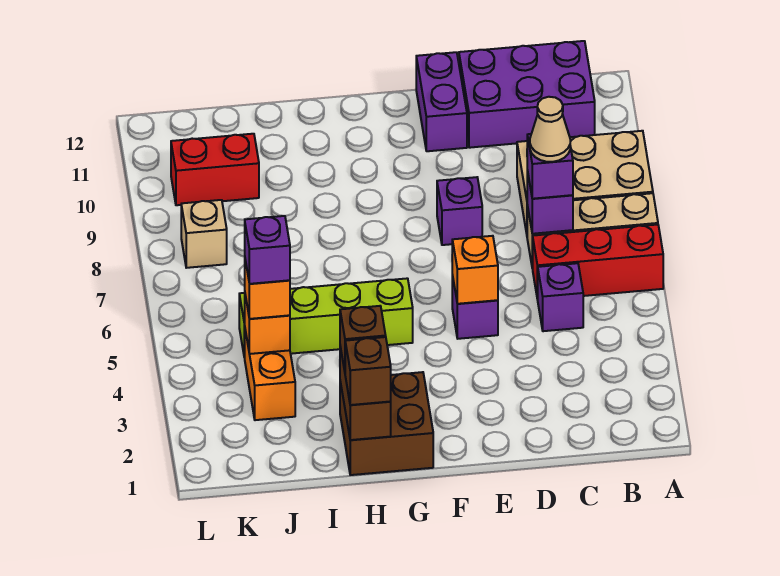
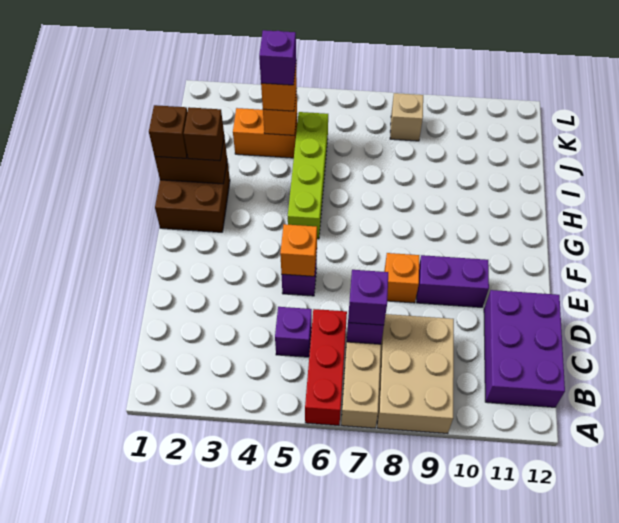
tan cone C7 level 4 -> none
purple brick E8 level 1 -> orange brick E8 level 1
purple brick E11:E12 level 1 -> purple brick E9:E10 level 1
red brick J10:K10 level 1 -> none

